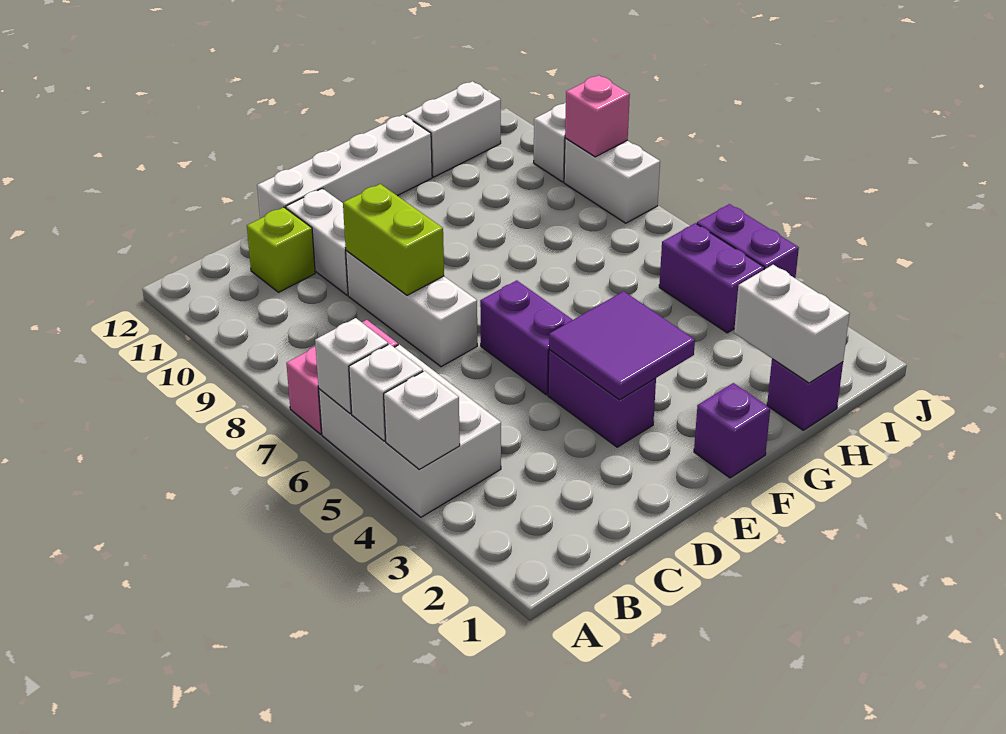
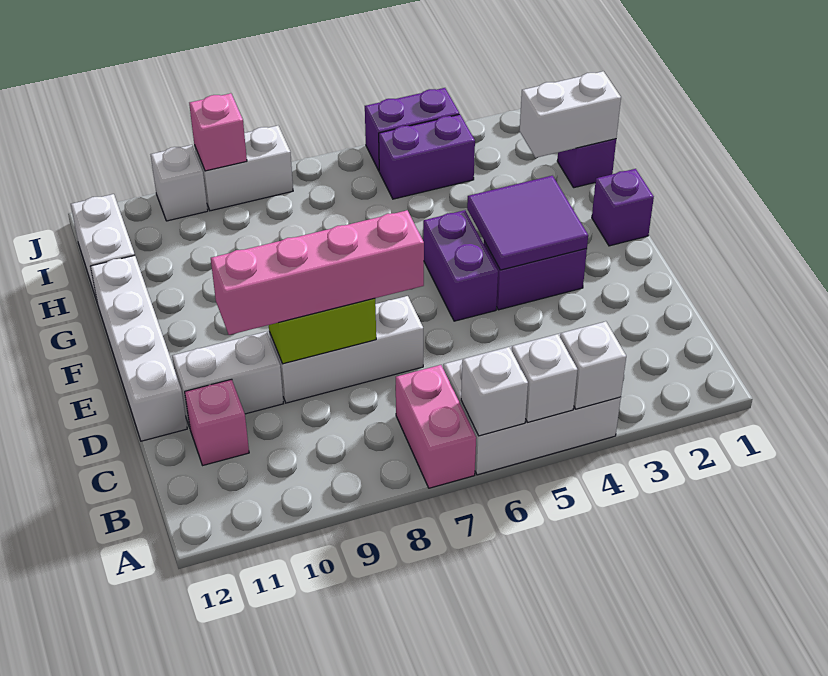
lime brick C11 level 1 -> pink brick C11 level 1
none -> pink brick D7:D10 level 3
purple brick E5:E6 level 1 -> purple brick E5:F5 level 1

